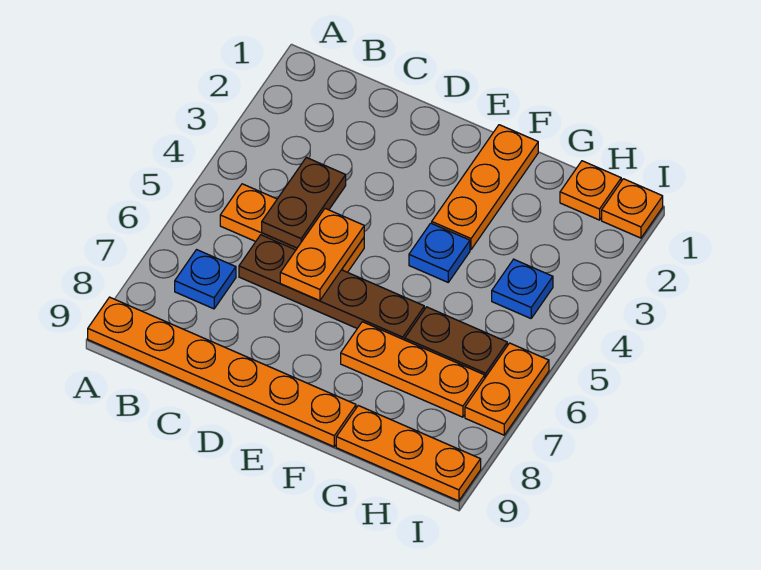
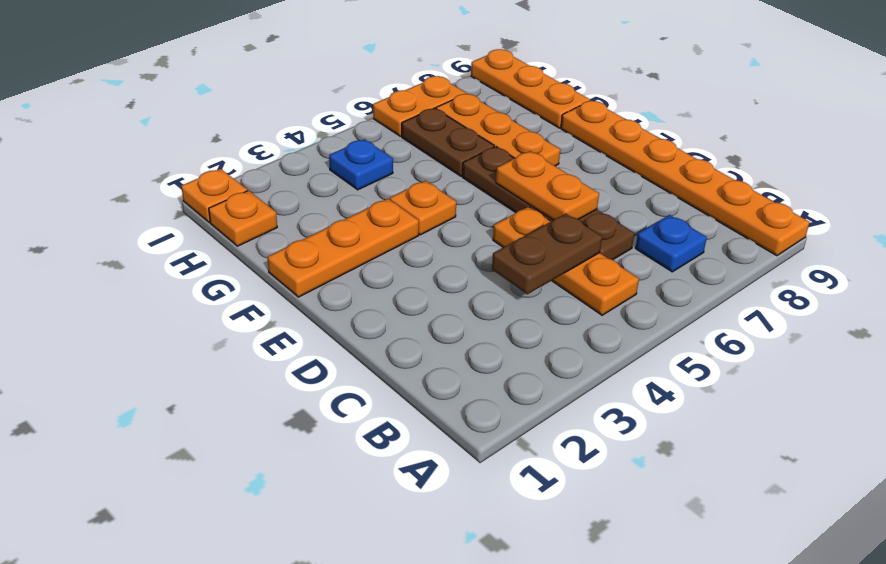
orange plate D5:D6 level 2 -> orange plate D6:E6 level 2
blue plate F4 level 1 -> orange plate F4 level 1

